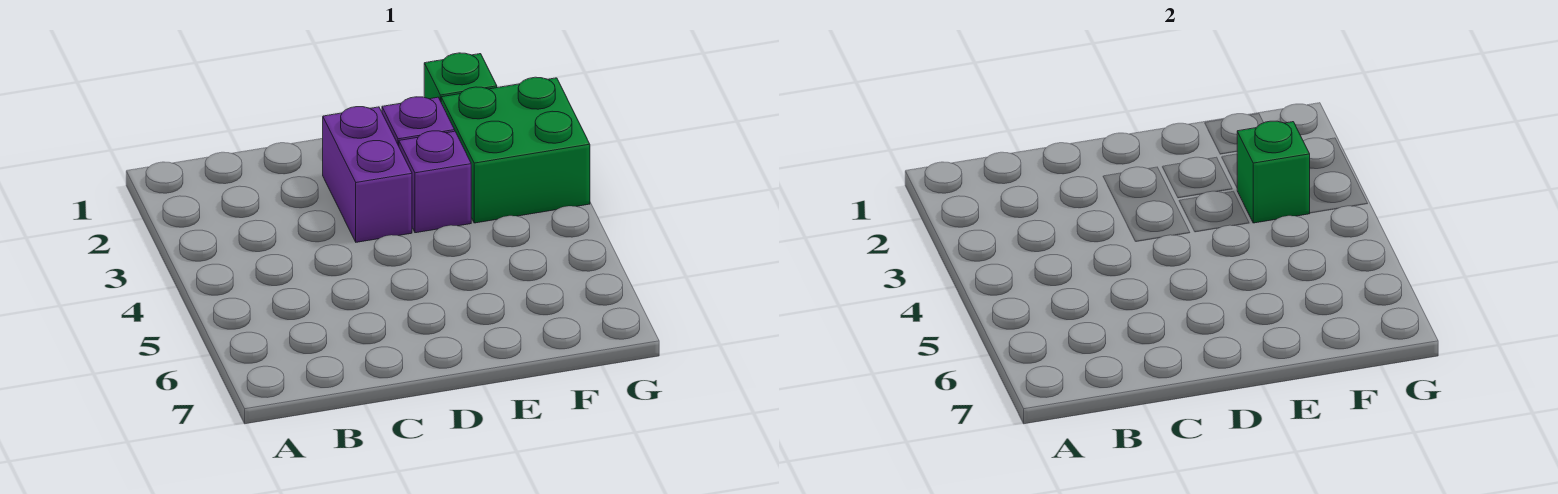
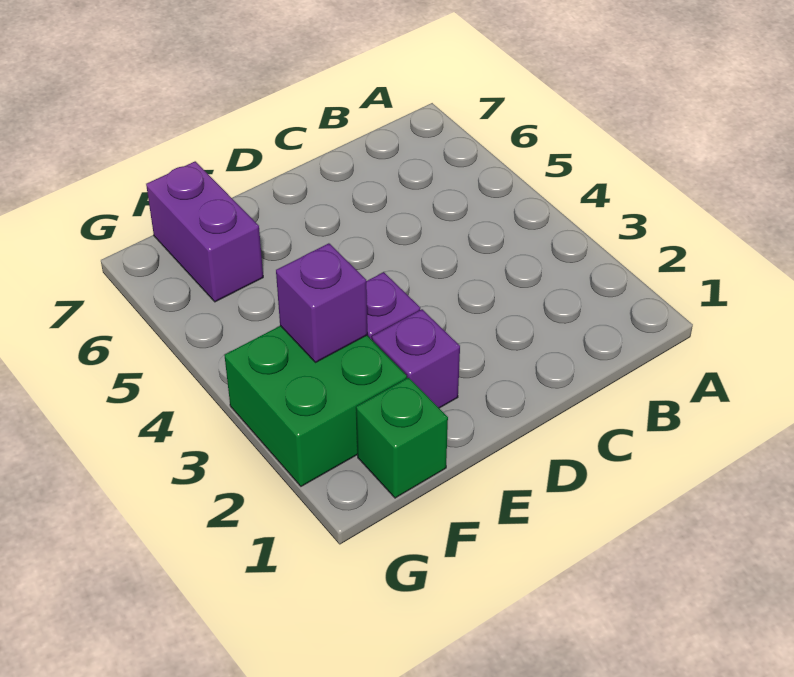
purple brick D2:D3 level 1 -> purple brick F6:F7 level 1
green brick F3 level 2 -> purple brick F3 level 2

